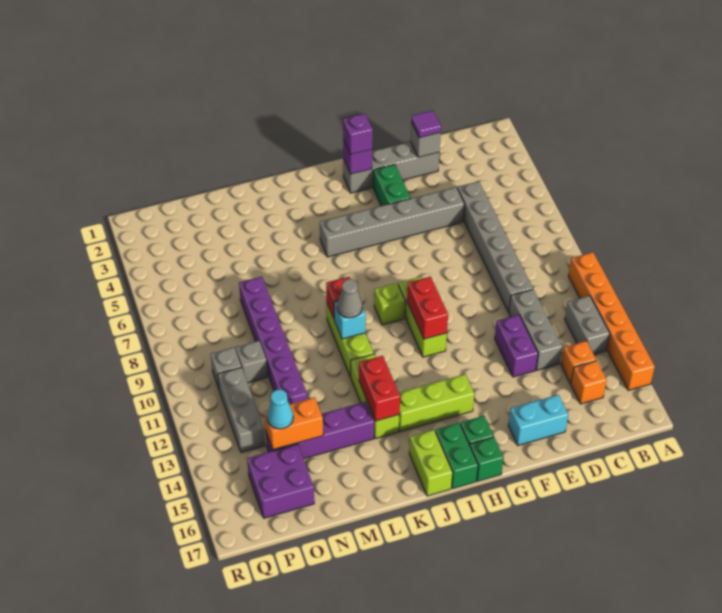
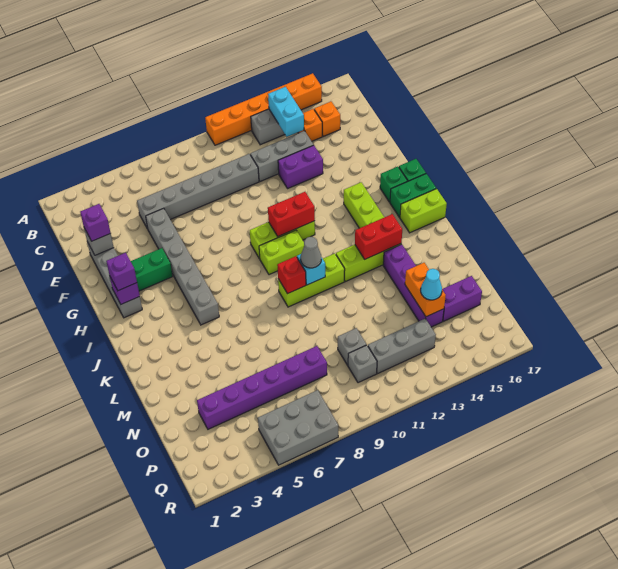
purple tile E2 level 3 -> purple brick E2 level 3
cyan brick E16:F16 level 1 -> cyan brick B13:C13 level 2
lime brick I9 level 1 -> lime brick I9:I10 level 1
purple brick N7:N12 level 1 -> purple brick O3:O8 level 1
purple brick O15:P16 level 1 -> purple brick O15:O16 level 1
none -> grey brick Q5:R7 level 1

